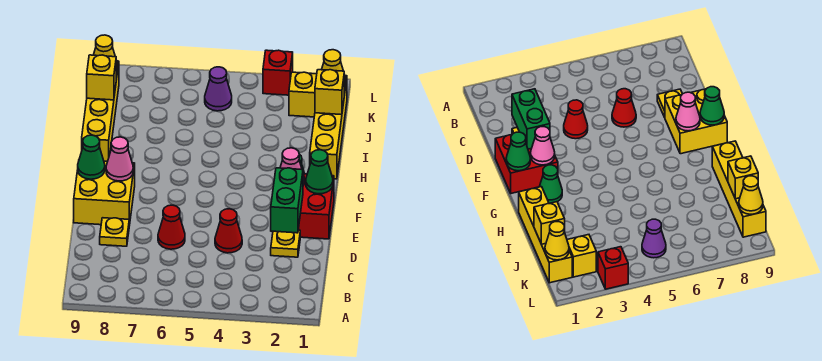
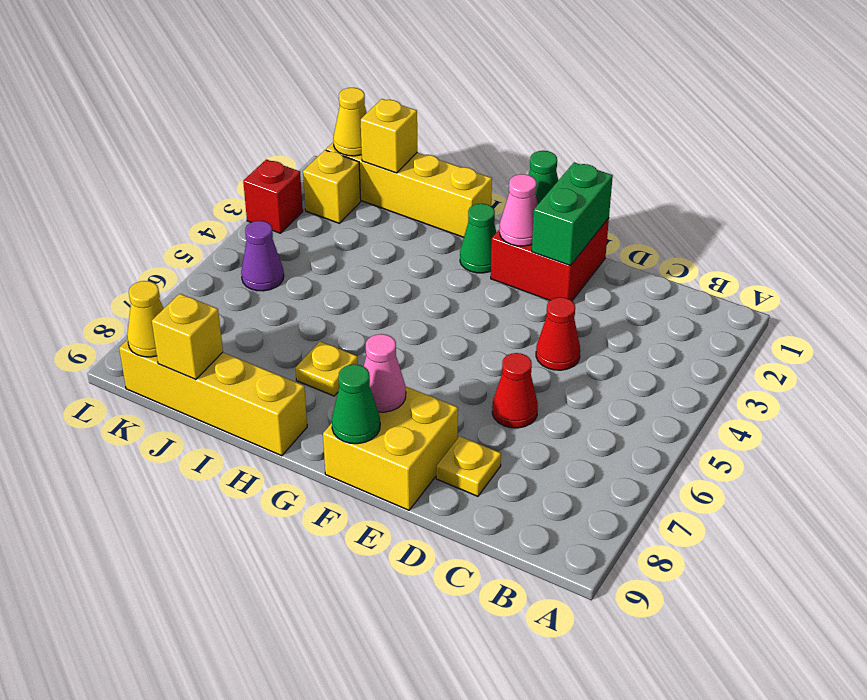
yellow plate D2 level 1 -> yellow plate H7 level 1
green brick D2:E2 level 2 -> green brick E1:E2 level 2

